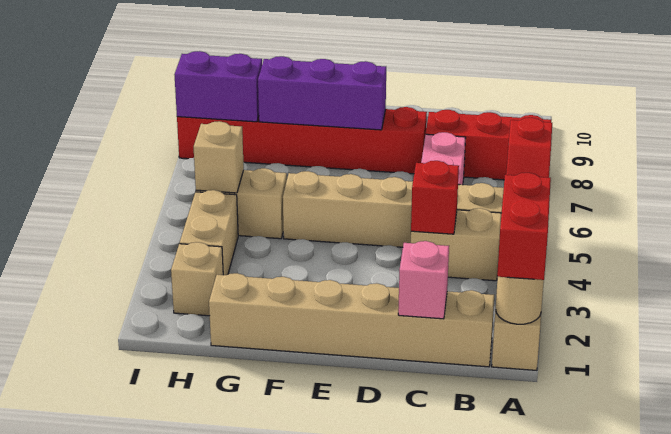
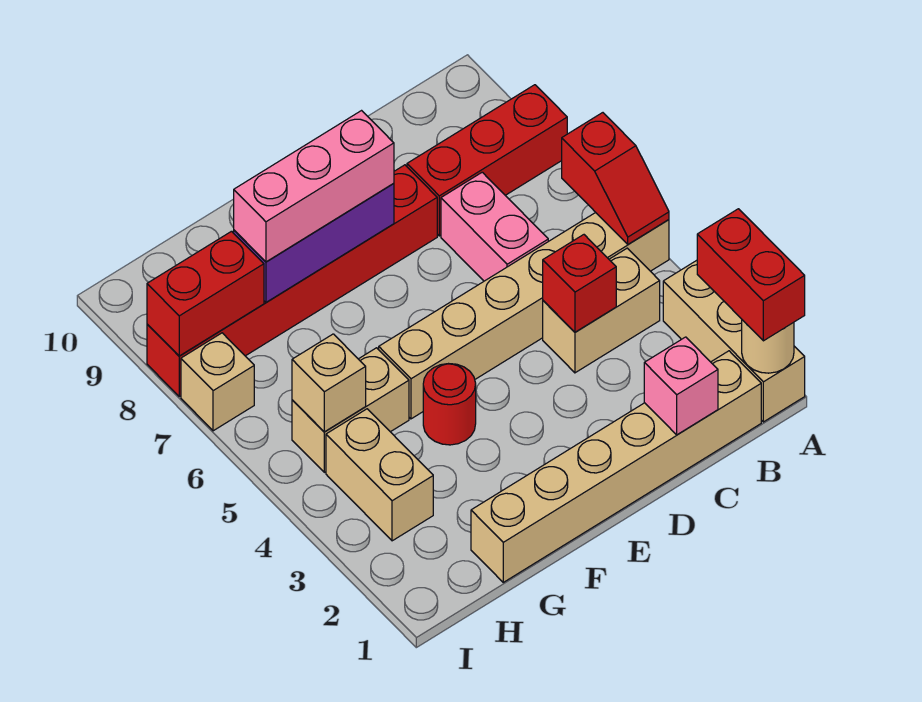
none -> pink brick E8:G8 level 3
none -> red round brick F4 level 1
tan brick H2 level 1 -> tan brick I7 level 1
purple brick H8:I8 level 2 -> red brick H8:I8 level 2

